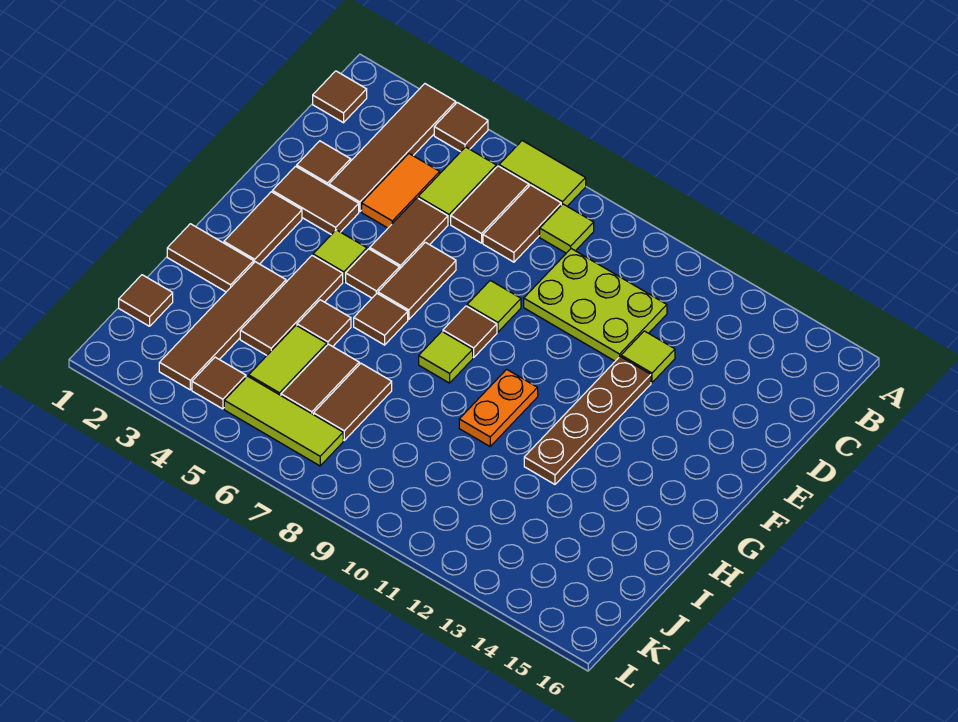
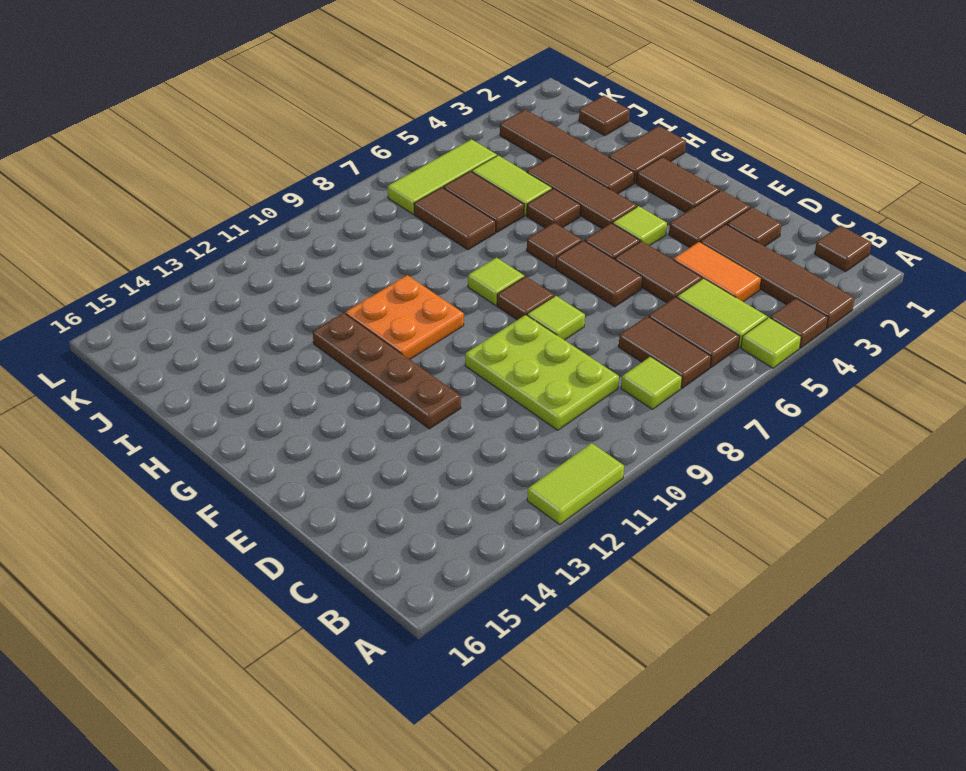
lime tile A6:A7 level 1 -> lime tile A11:A12 level 1
lime plate C9:D11 level 1 -> lime plate C9:E10 level 1
lime tile D12 level 1 -> lime tile A5 level 1
orange plate G10:H10 level 1 -> orange plate G10:H11 level 1
brown tile K4 level 1 -> none

